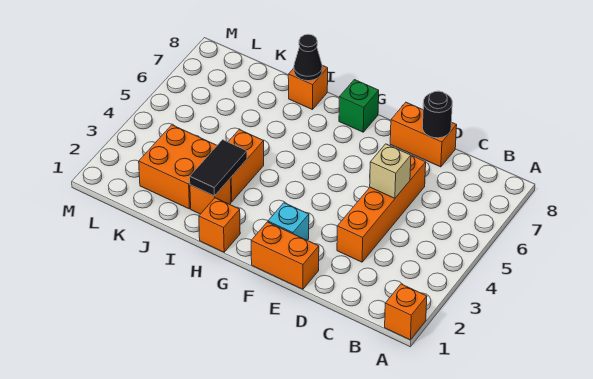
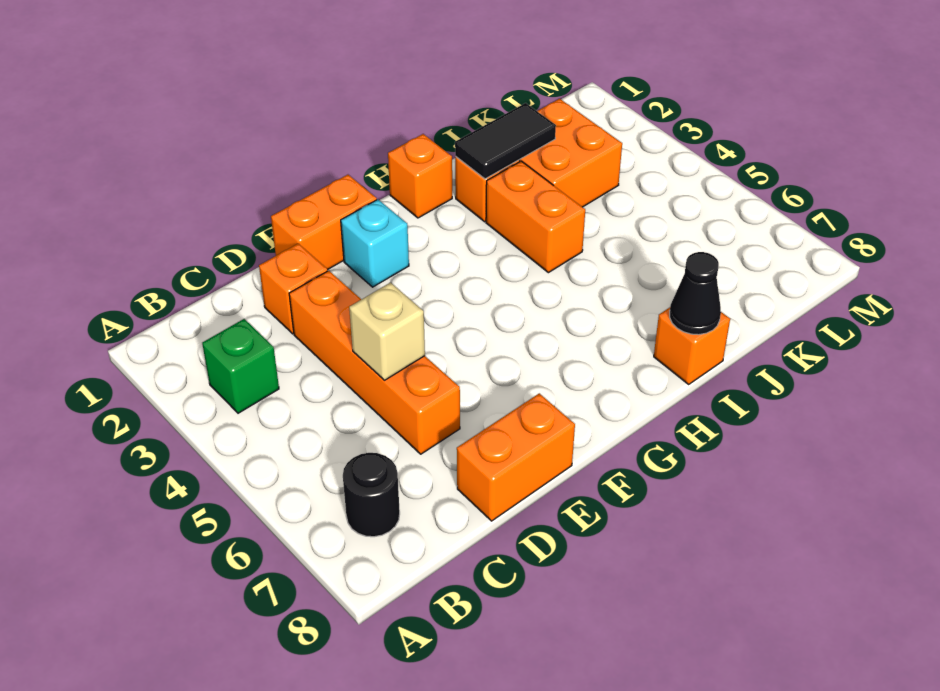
orange brick A1 level 1 -> orange brick D2 level 1
black round brick D8 level 2 -> black round brick B7 level 1
green brick G8 level 1 -> green brick B3 level 1
black tile I2:I3 level 2 -> black tile I2:J2 level 2

